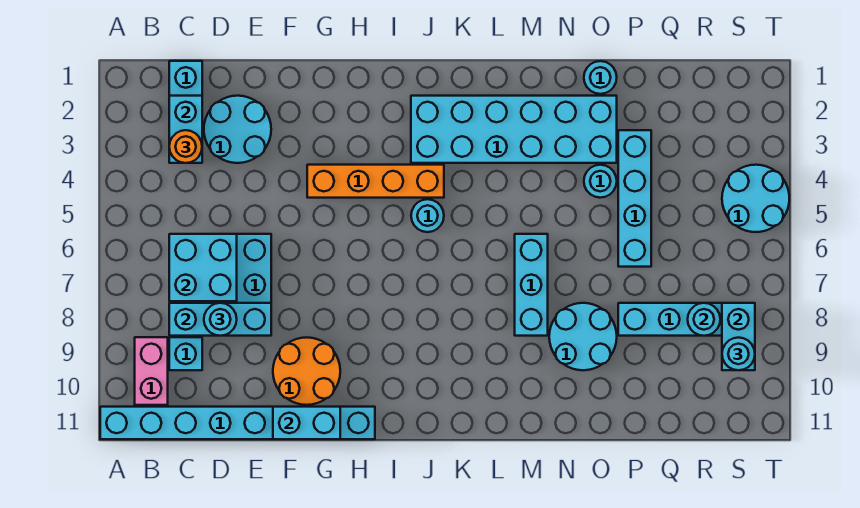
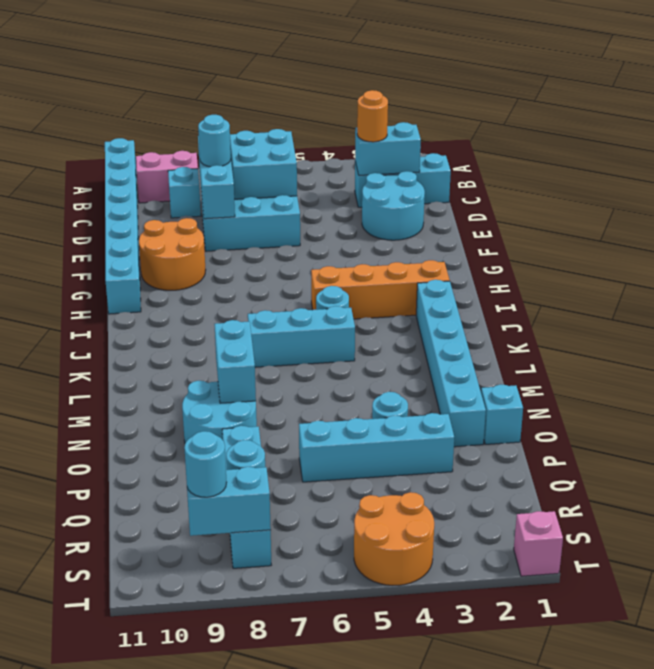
cyan brick F11:G11 level 2 -> cyan brick M8:N8 level 2
orange brick G4:J4 level 1 -> orange brick I2:I5 level 1
cyan brick J2:O3 level 1 -> cyan brick J2:O2 level 1
cyan brick M6:M8 level 1 -> cyan brick K5:K7 level 1
cyan round brick O1 level 1 -> cyan brick O1 level 1
cyan round brick S4:T5 level 1 -> orange round brick S4:T5 level 1
none -> pink brick T1 level 1

